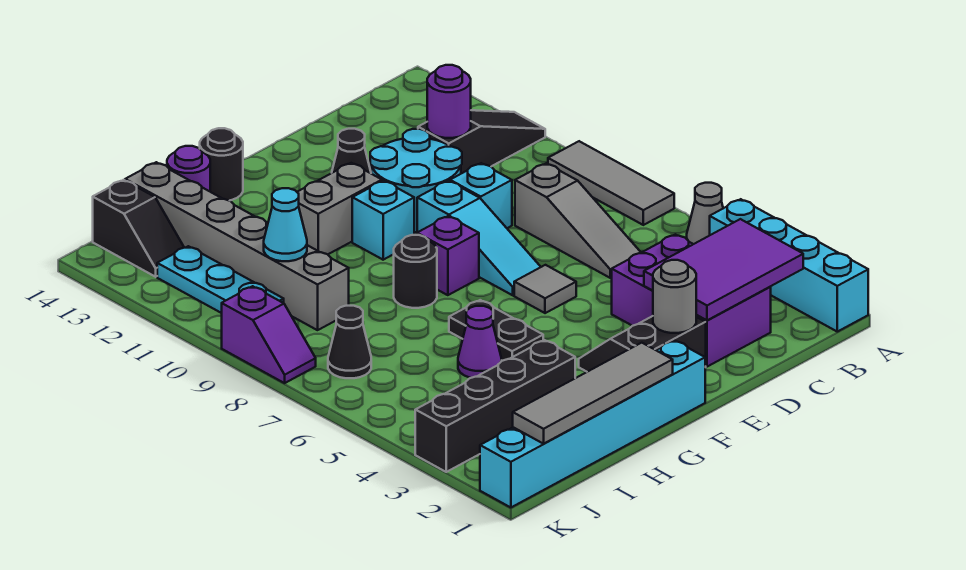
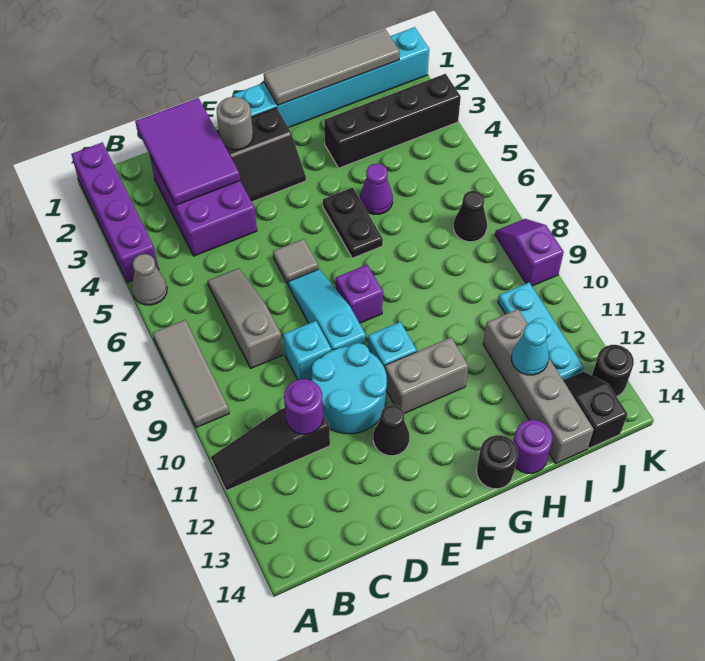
cyan brick A1:A4 level 1 -> purple brick A1:A4 level 1
purple tile B2:D3 level 2 -> purple tile C1:D3 level 2
black round brick G8 level 1 -> black round brick K13 level 1
grey brick I9:I14 level 1 -> grey brick I11:I14 level 1
cyan cone I10 level 2 -> cyan cone I12 level 2

